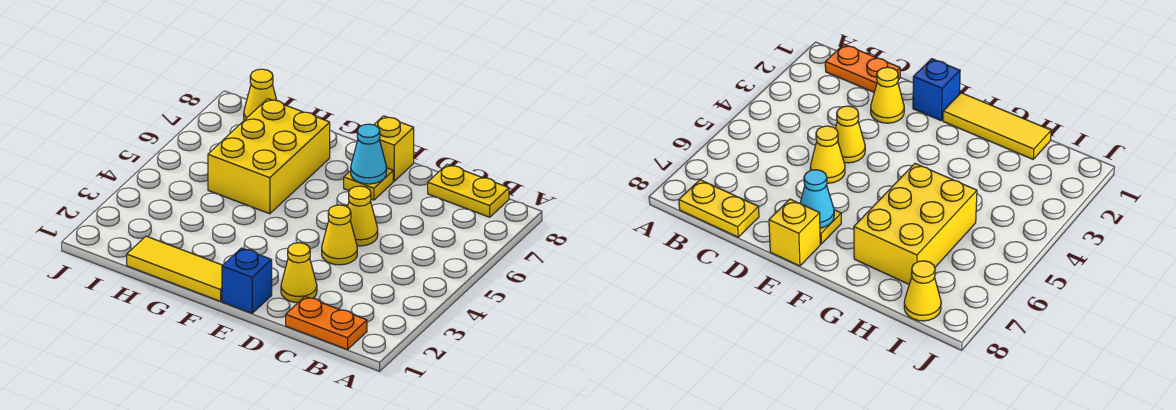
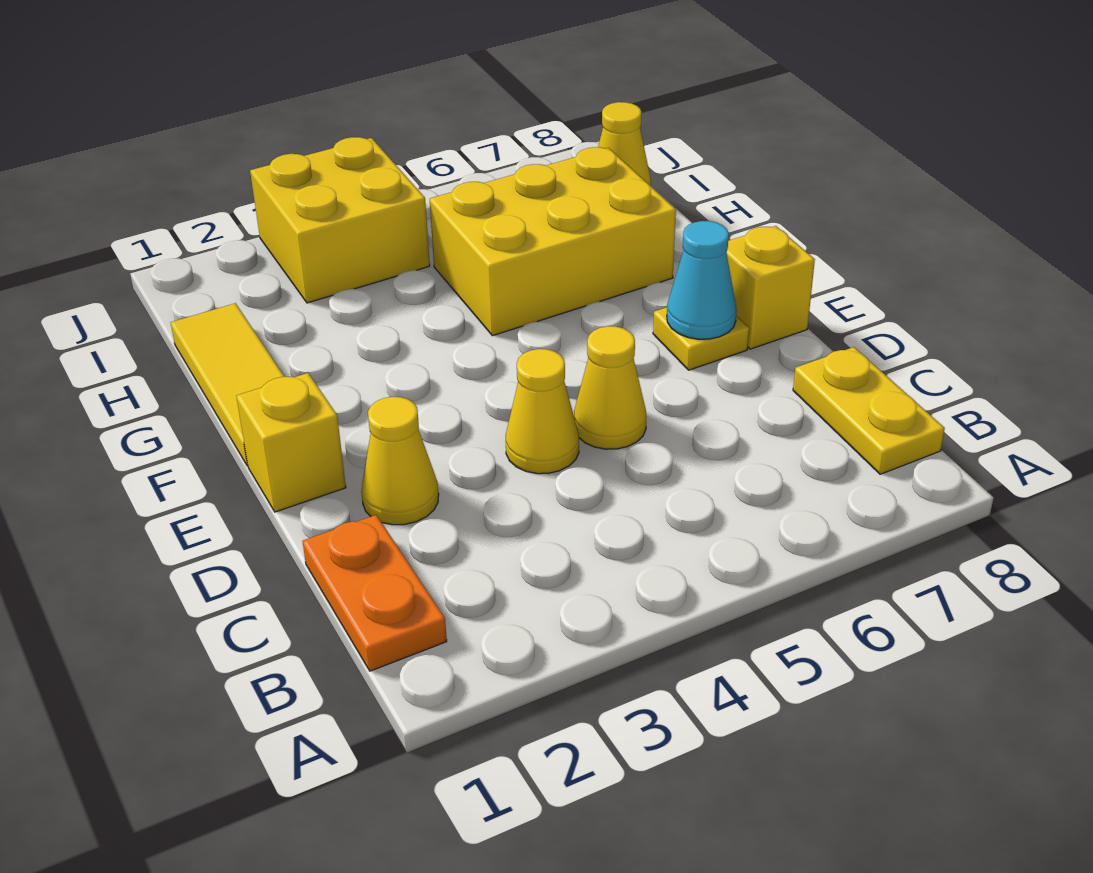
blue brick E1 level 1 -> yellow brick E1 level 1
none -> yellow brick I3:J4 level 1

